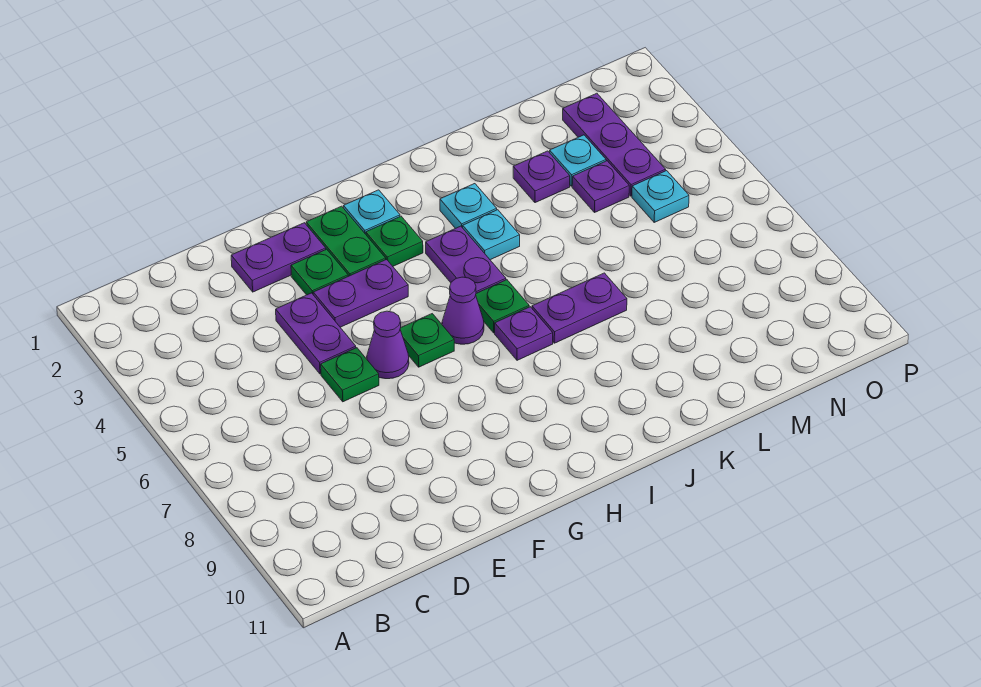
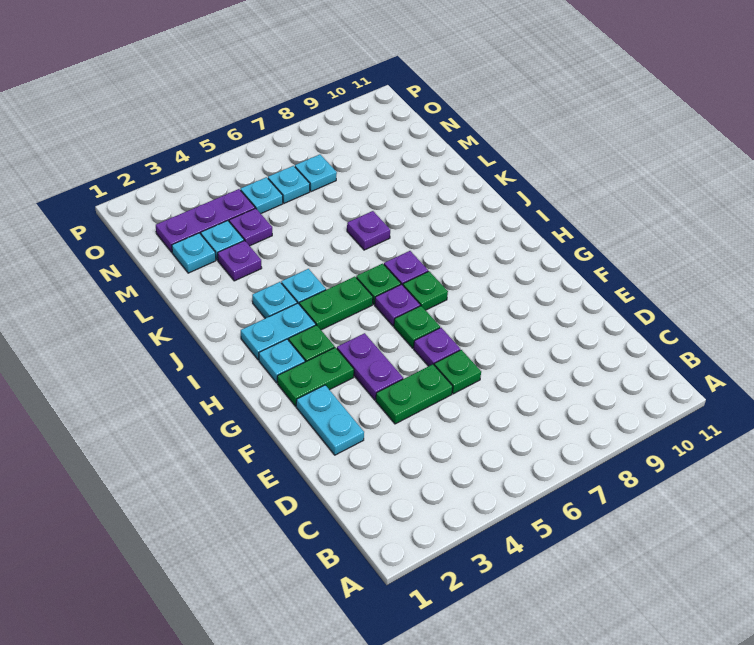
purple plate E2:F2 level 1 -> cyan plate E2:F2 level 1
purple plate E4:E5 level 1 -> green plate E4:E5 level 1
green plate F3 level 1 -> green plate H7 level 1
purple cone F6 level 1 -> purple plate F6 level 1
purple cone H6 level 1 -> purple plate H6 level 1
none -> cyan plate I2:I3 level 1
purple plate I4:I5 level 1 -> green plate I4:I5 level 1
purple plate J7:K7 level 1 -> purple plate K7 level 1
none -> cyan plate M2 level 1
none -> cyan plate N6 level 1
none -> cyan plate N7 level 1

